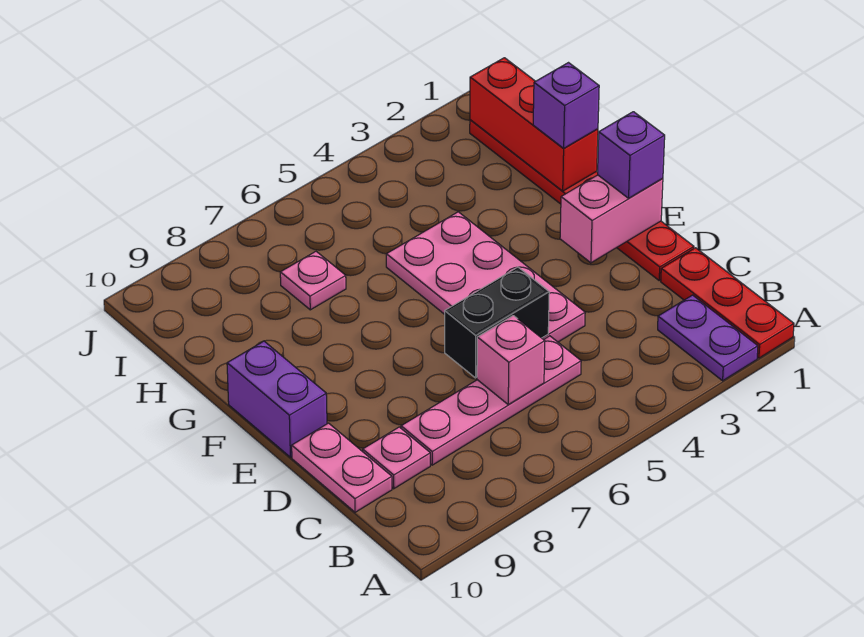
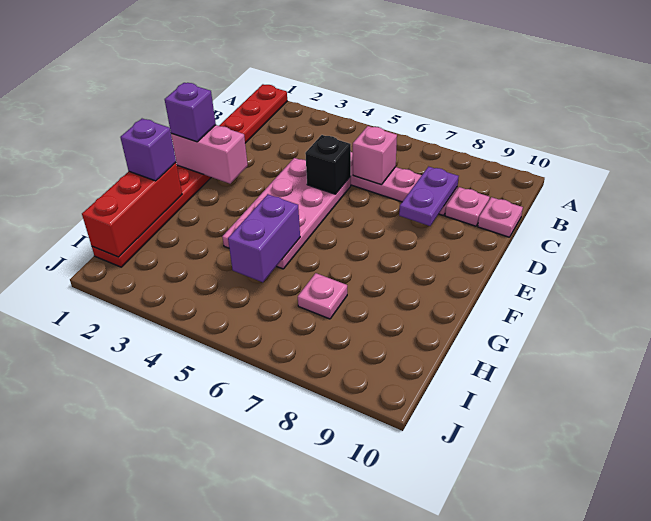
purple plate A2:B2 level 1 -> purple plate C8:D8 level 2
pink plate C10:D10 level 1 -> pink plate C10 level 1
black brick D5:D6 level 2 -> black brick D5 level 2
purple brick E10:F10 level 1 -> purple brick G5:H5 level 2

